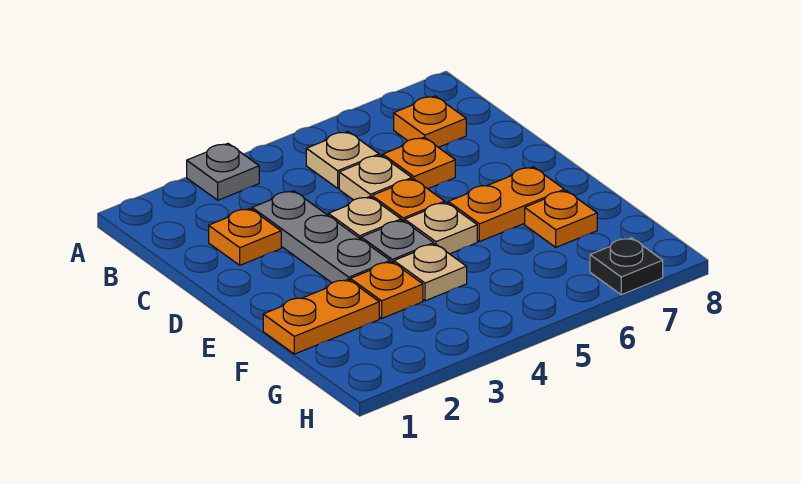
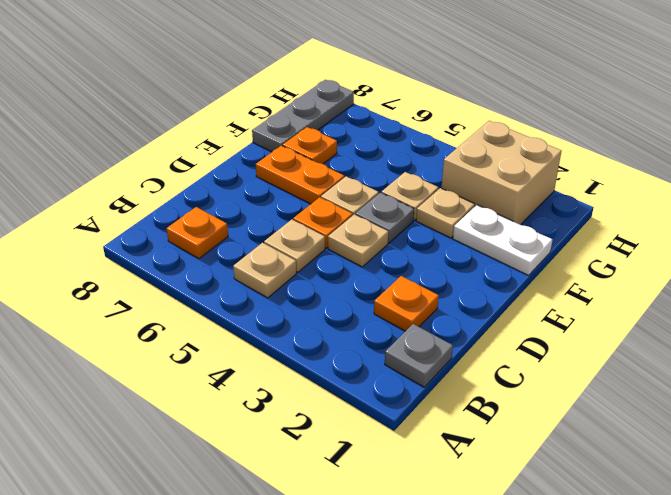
grey plate A3 level 1 -> grey plate B1 level 1
grey plate C3:E3 level 1 -> grey plate F8:H8 level 1
orange plate C6 level 1 -> none
orange plate F1:F2 level 1 -> white plate F1:F2 level 1
orange plate F3 level 1 -> tan plate F3 level 1
none -> tan brick G2:H3 level 1
black plate H7 level 1 -> none

